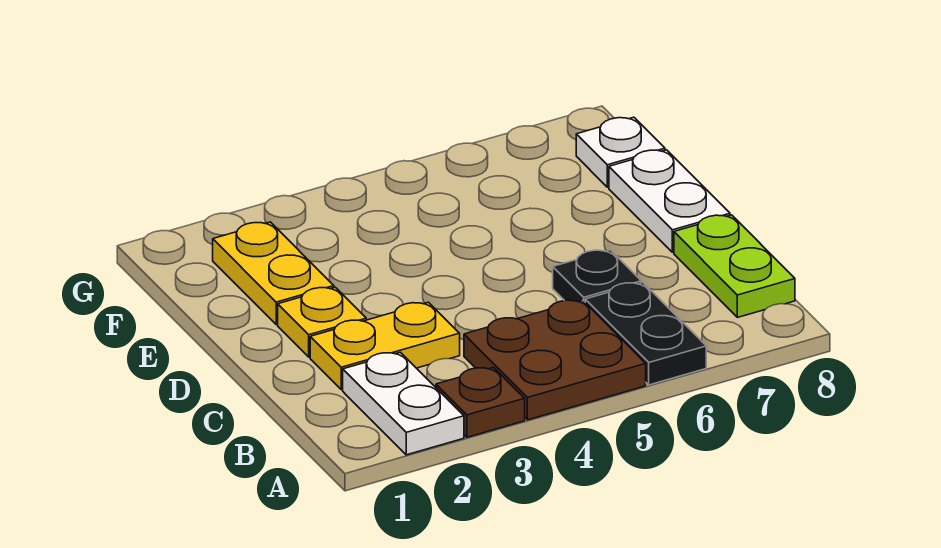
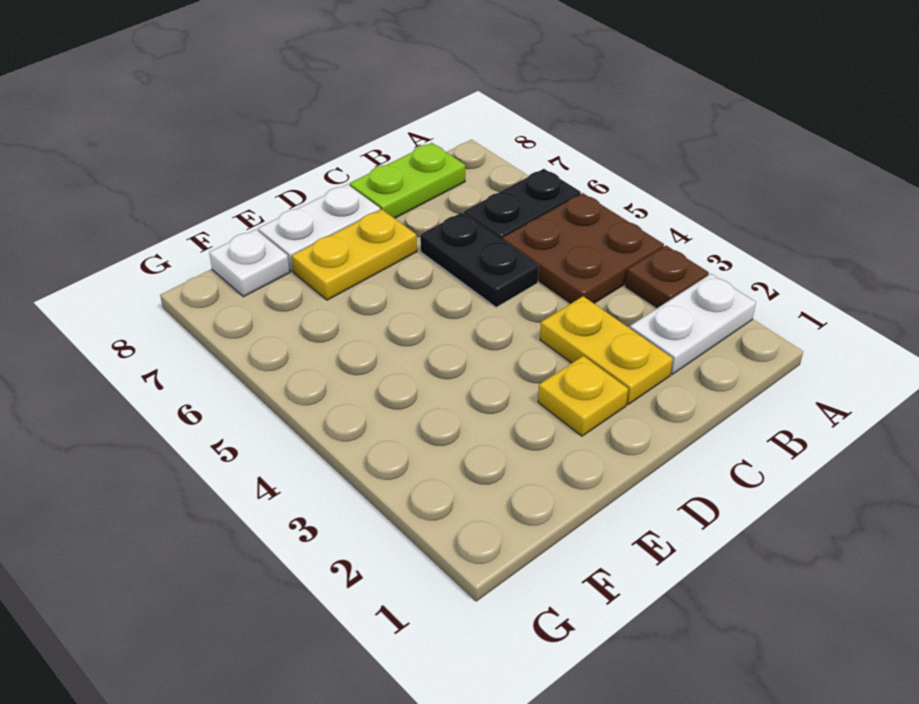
black plate C6 level 1 -> black plate C5:C6 level 1
yellow plate E2:F2 level 1 -> yellow plate D7:E7 level 1

